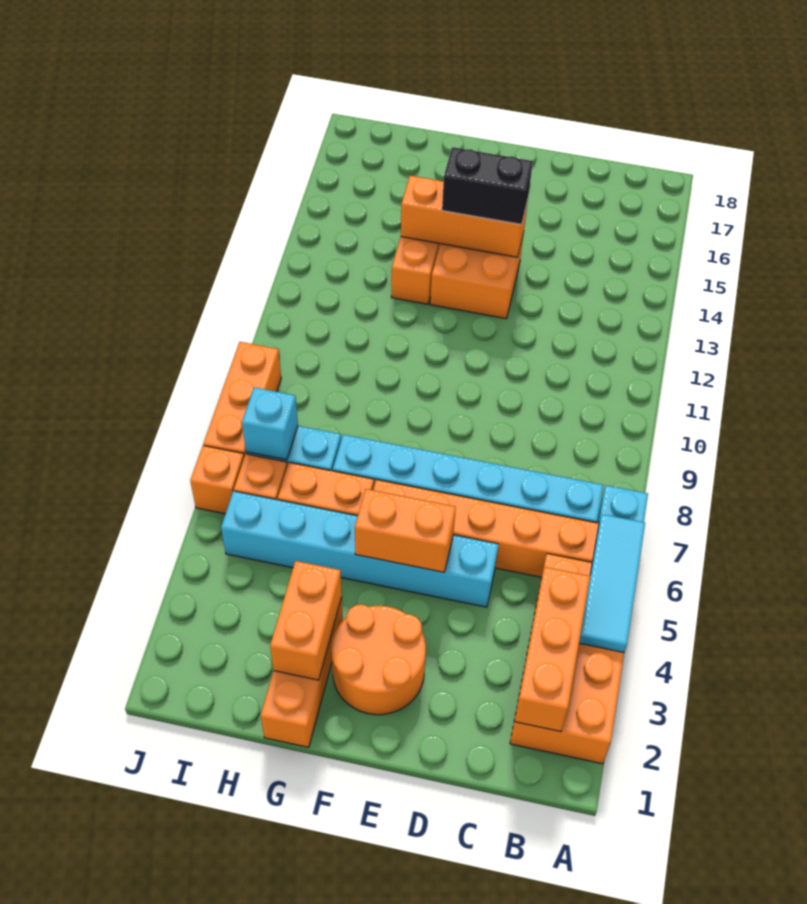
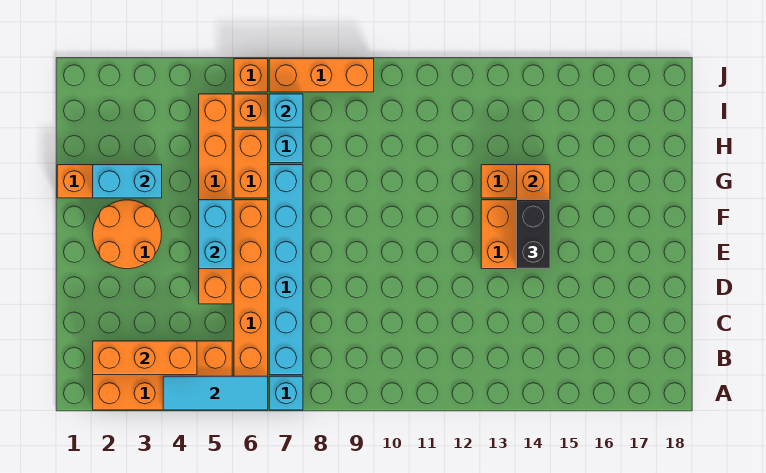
cyan brick D5:I5 level 1 -> orange brick D5:I5 level 1
orange brick E5:F5 level 2 -> cyan brick E5:F5 level 2
orange brick G2:G3 level 2 -> cyan brick G2:G3 level 2

